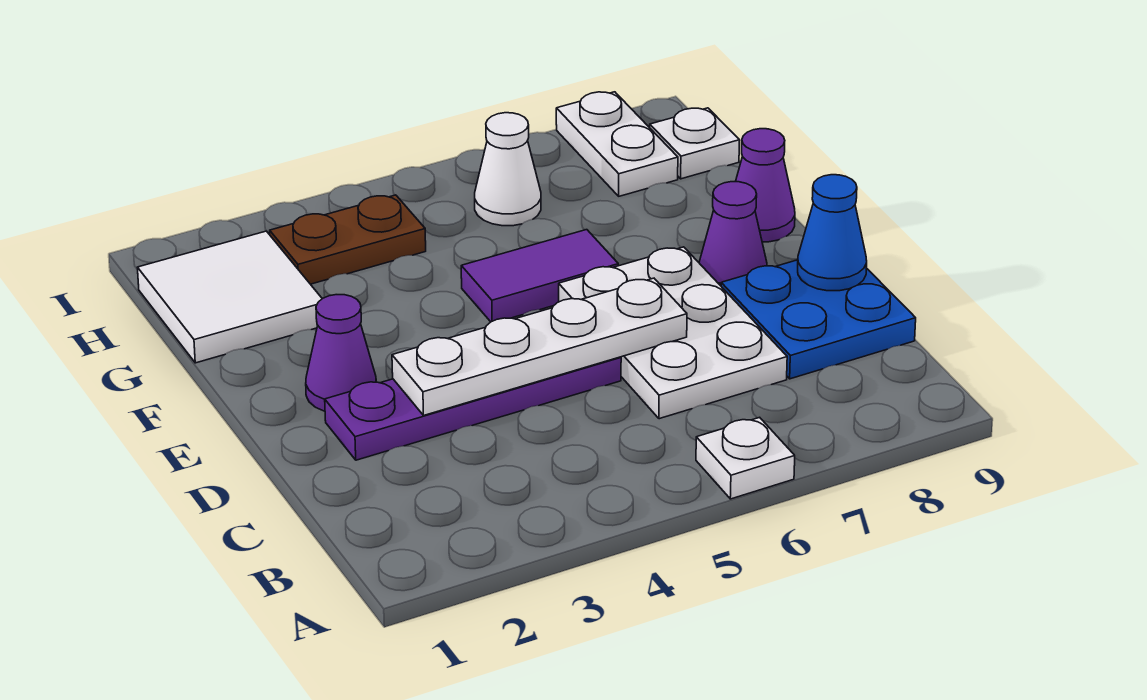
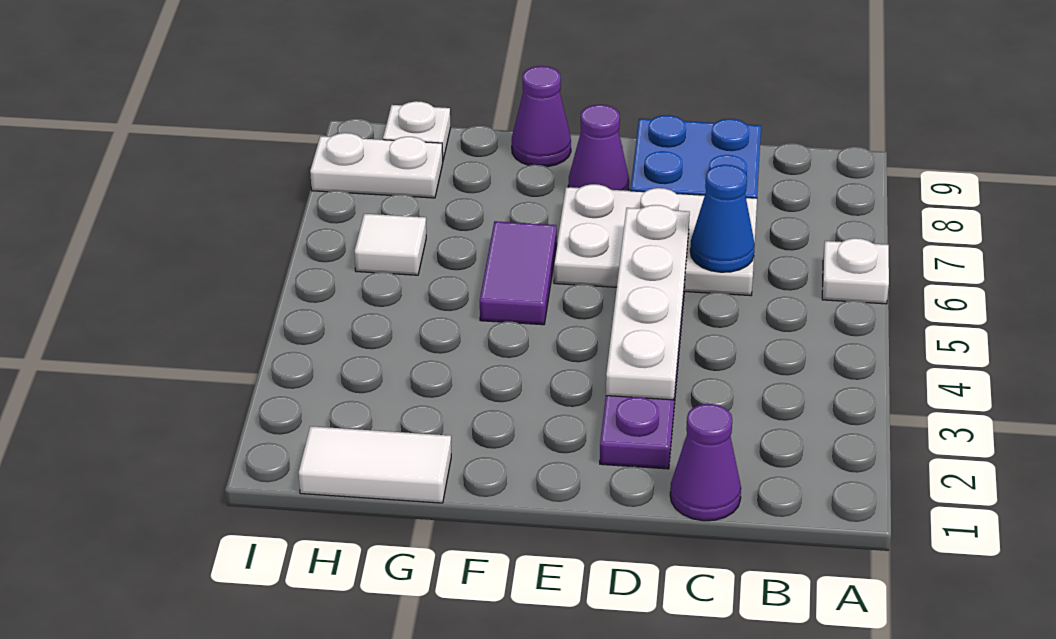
blue cone D9 level 2 -> blue cone C6 level 2
purple cone E2 level 1 -> purple cone C1 level 1
white tile G1:H2 level 1 -> white tile G1:H1 level 1
brown plate H3:H4 level 1 -> none
white cone H6 level 1 -> white tile H6 level 1

